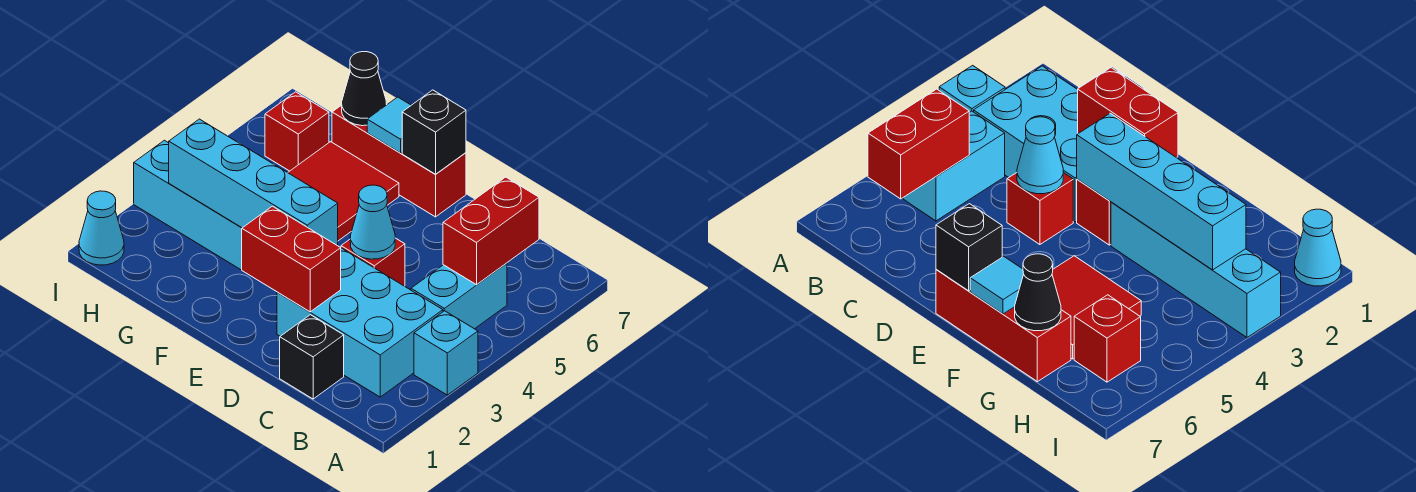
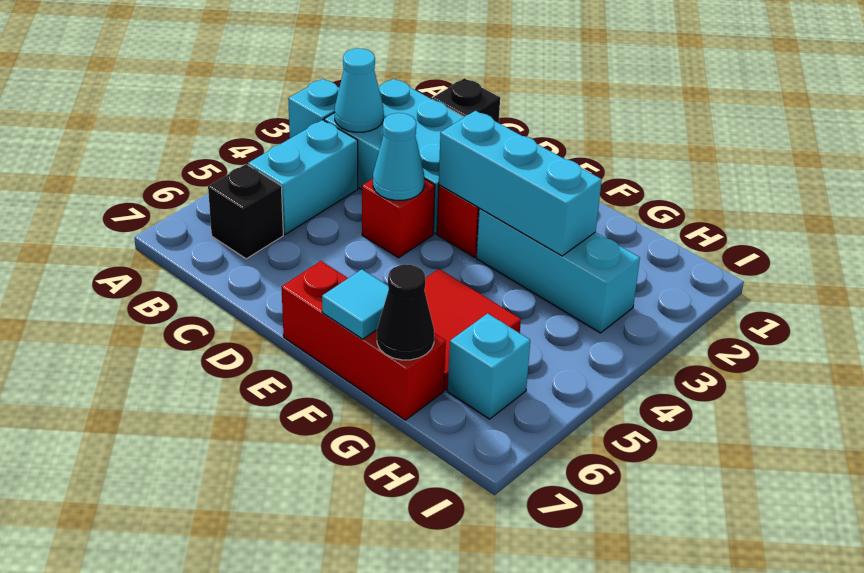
red brick B5:B6 level 2 -> none
red brick D2:E2 level 2 -> none
cyan brick E3:H3 level 2 -> cyan brick E3:G3 level 2
black brick E7 level 2 -> black brick B6 level 1
cyan brick F3:I3 level 1 -> cyan brick F3:H3 level 1
red brick H6 level 1 -> cyan brick H6 level 1
cyan cone I1 level 1 -> cyan cone B3 level 2

